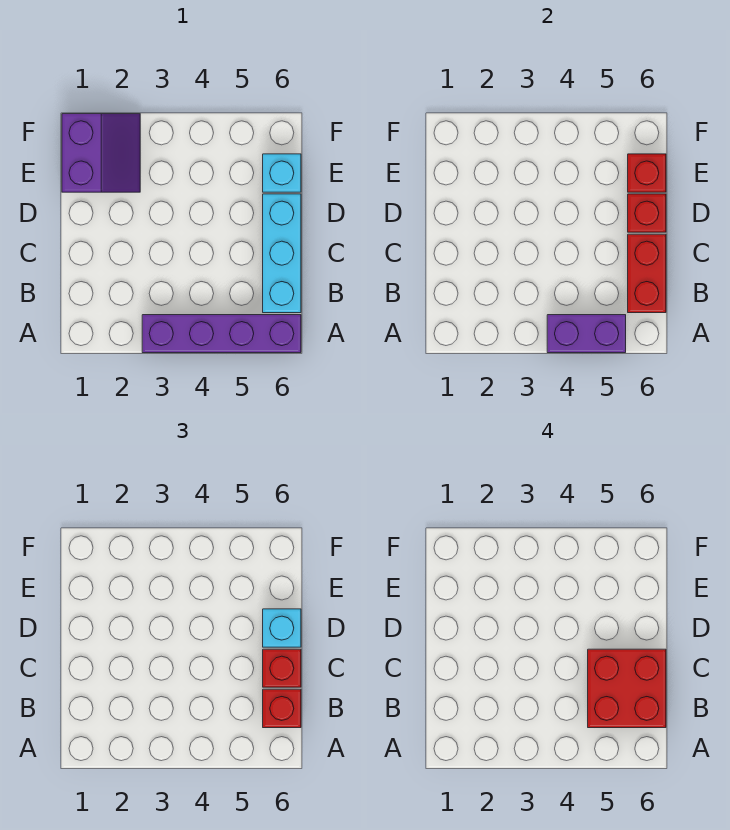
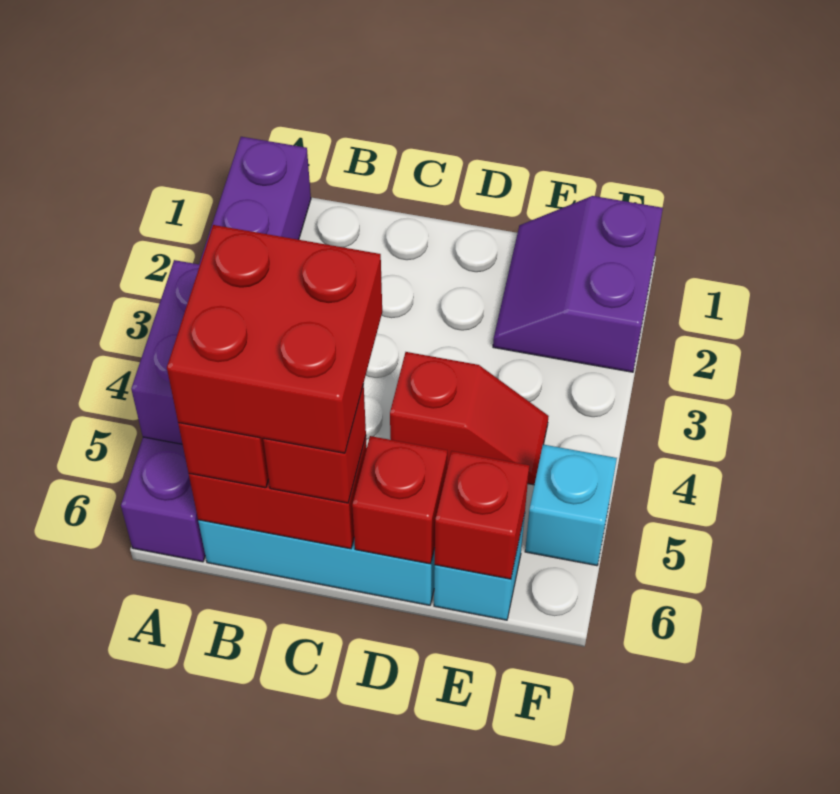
purple brick A3:A6 level 1 -> purple brick A1:A6 level 1
none -> red slope D4:E4 level 1 top D
cyan brick D6 level 3 -> cyan brick F5 level 1
purple slope E1:F2 level 1 top 1 -> purple slope E1:F2 level 1 top F

